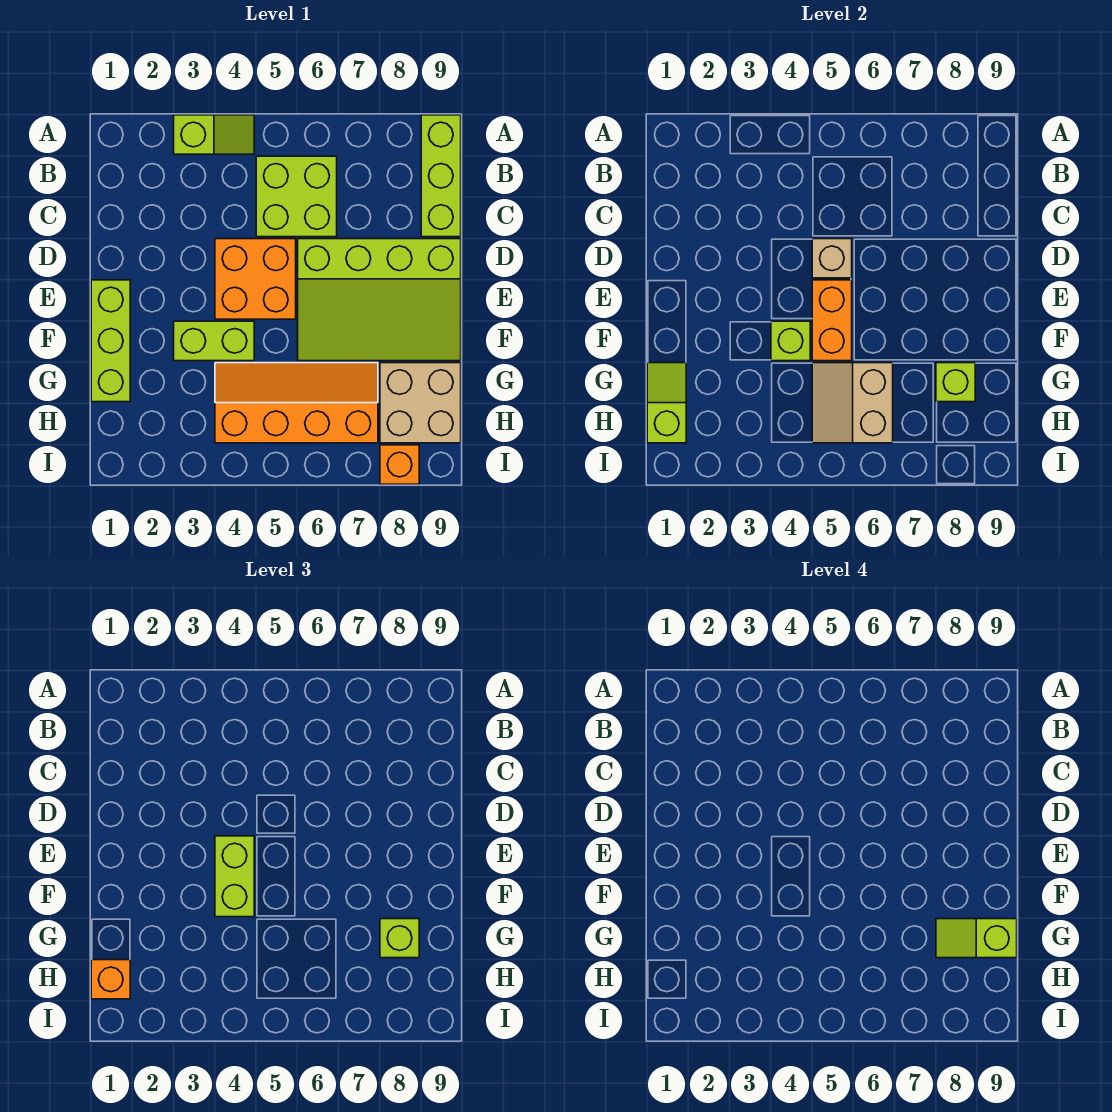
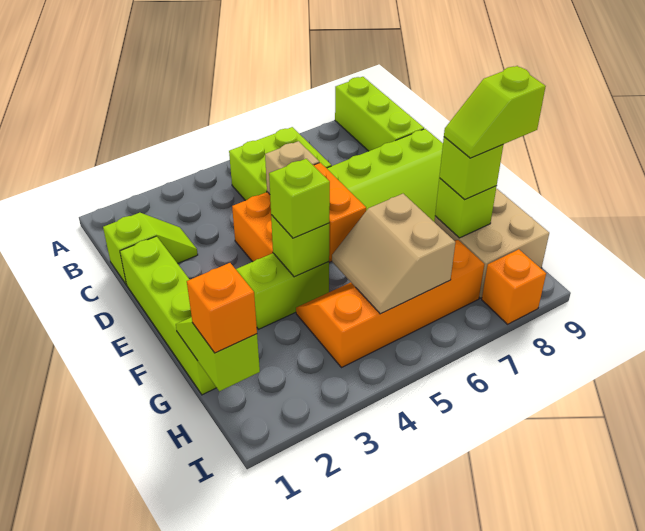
lime slope A3:A4 level 1 top 3 -> lime slope C1:C2 level 1 top 1
lime brick E1:G1 level 1 -> lime brick D1:G1 level 1
lime brick E4:F4 level 3 -> lime brick F4 level 3

